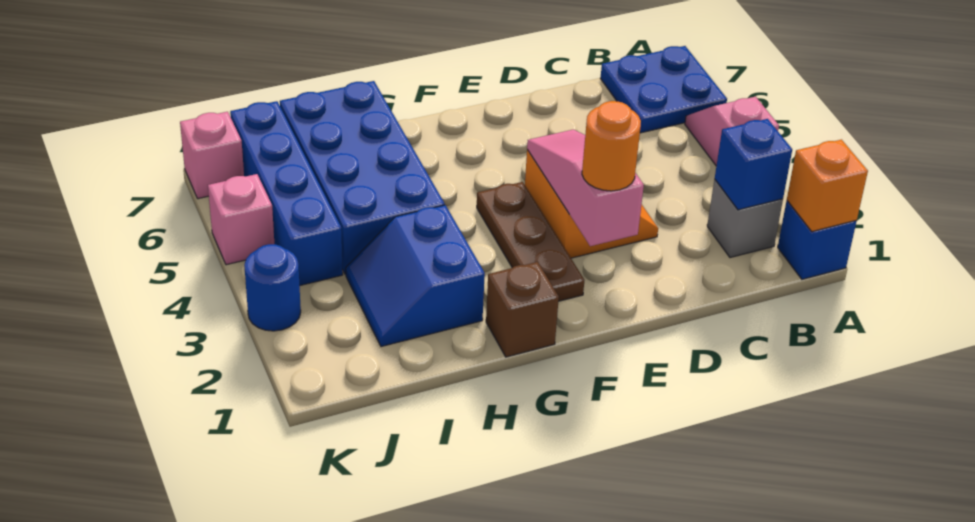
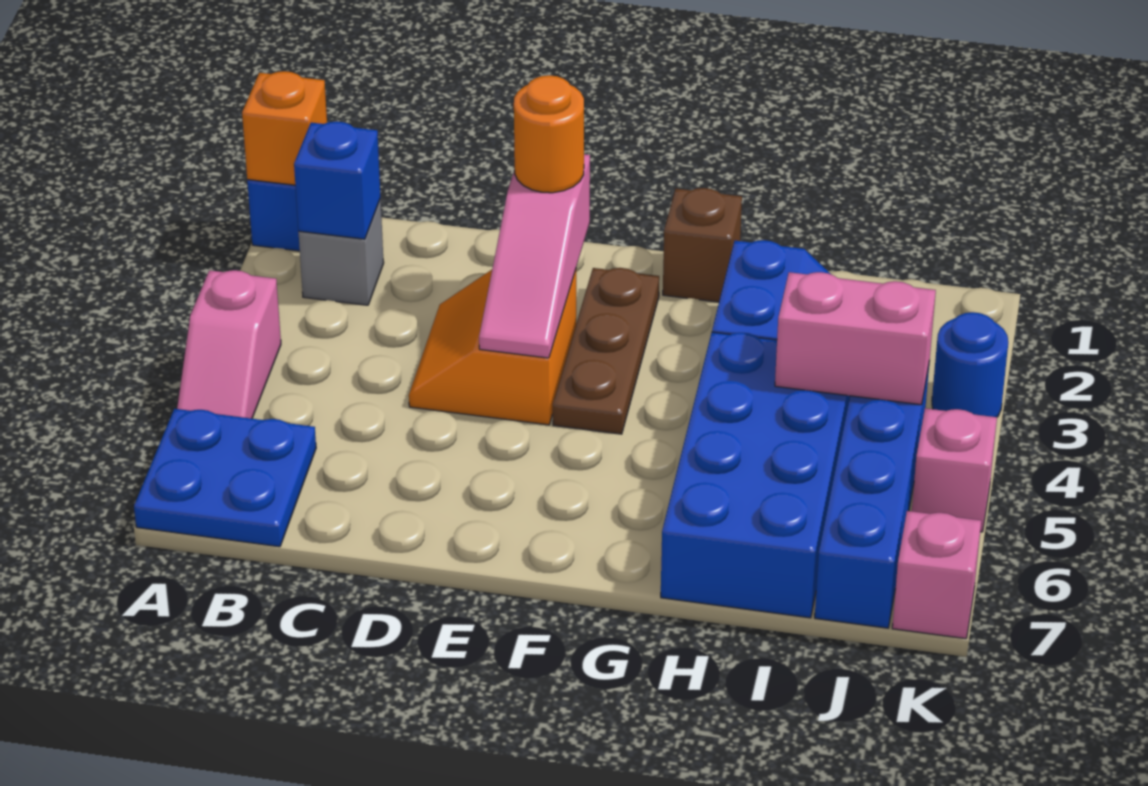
none -> pink brick I4:J4 level 2

